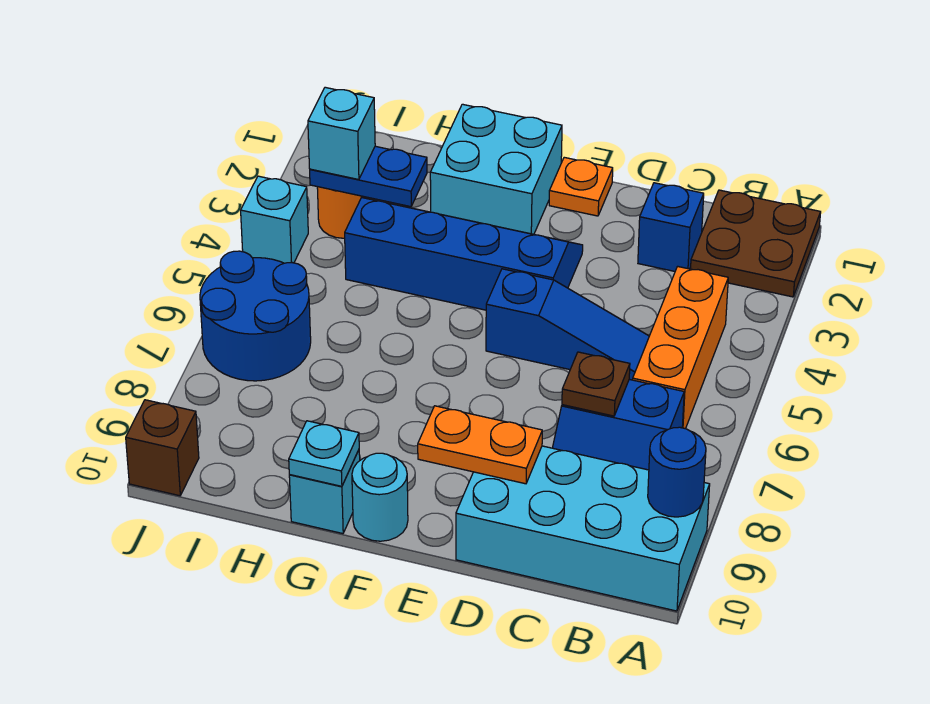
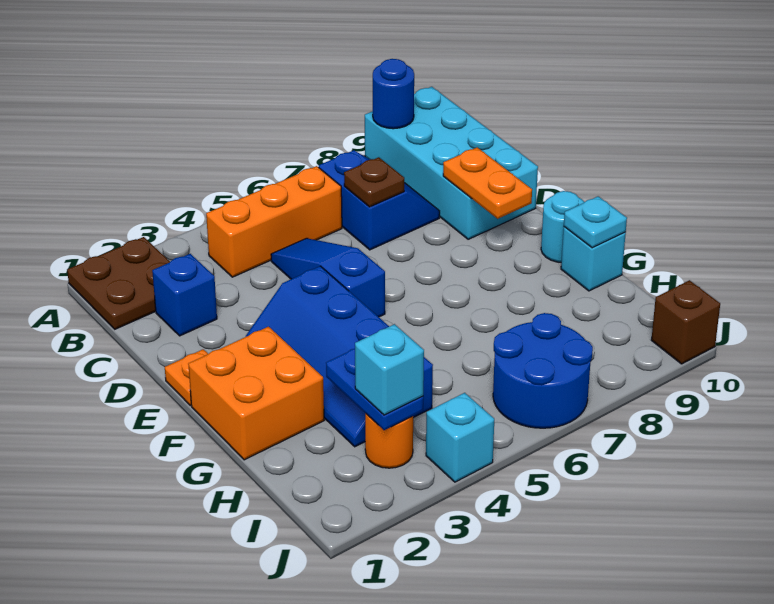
cyan brick F1:G2 level 1 -> orange brick F1:G2 level 1

